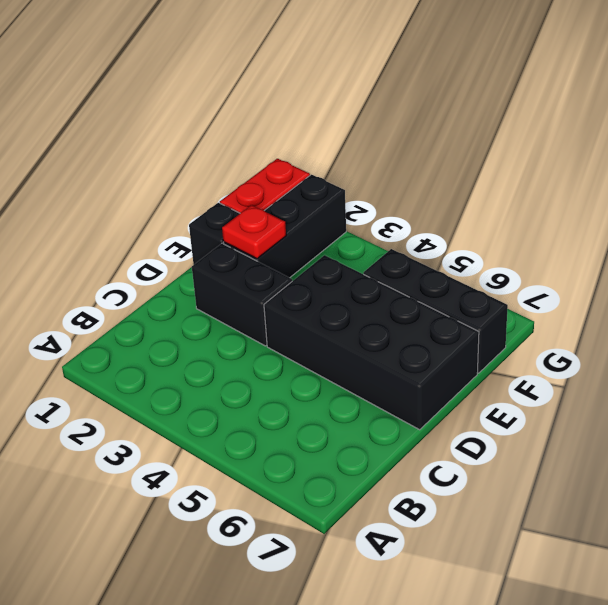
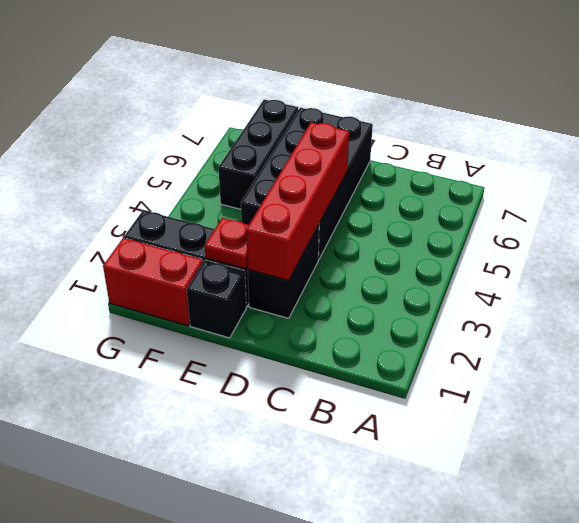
none -> red brick D2:D5 level 2

